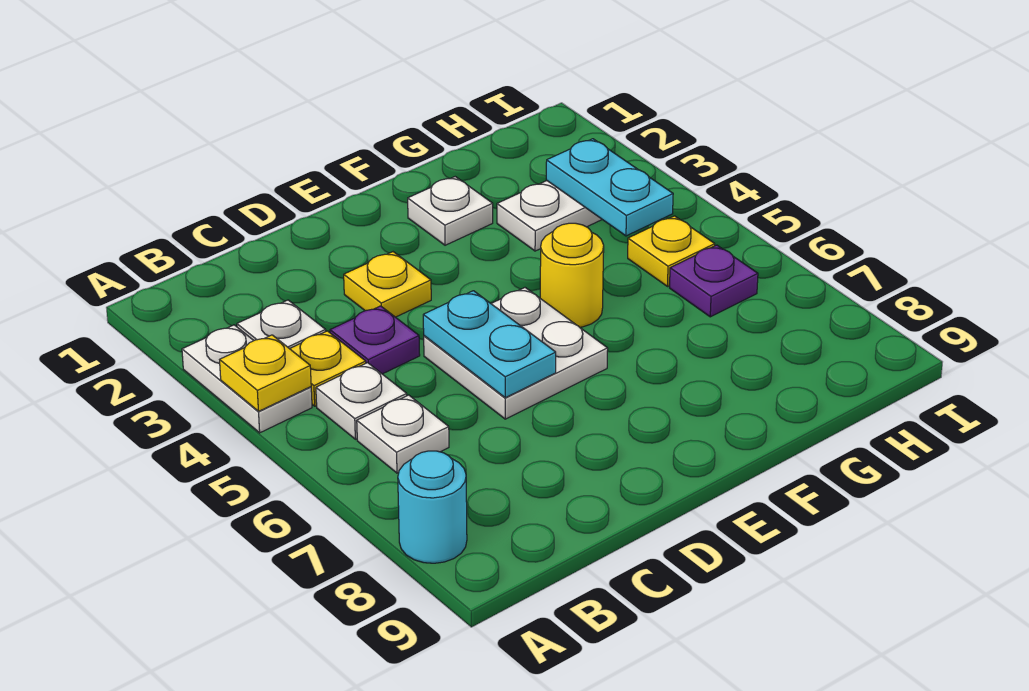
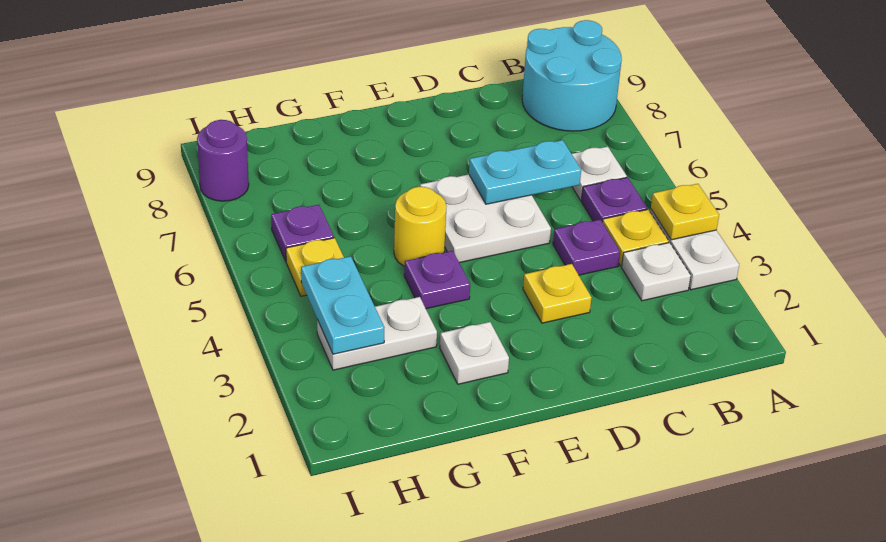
cyan round brick A8 level 1 -> cyan round brick A8:B9 level 1
white plate B5 level 1 -> purple plate B5 level 1
cyan plate D5:D6 level 2 -> cyan plate C6:D6 level 2
none -> purple plate F4 level 1
none -> purple round brick I8 level 1

